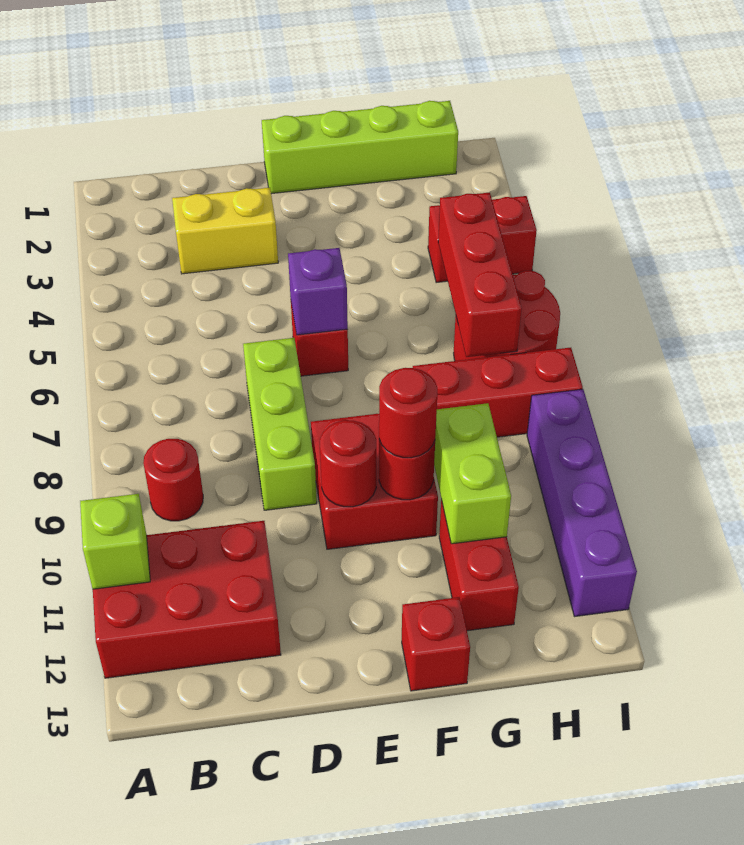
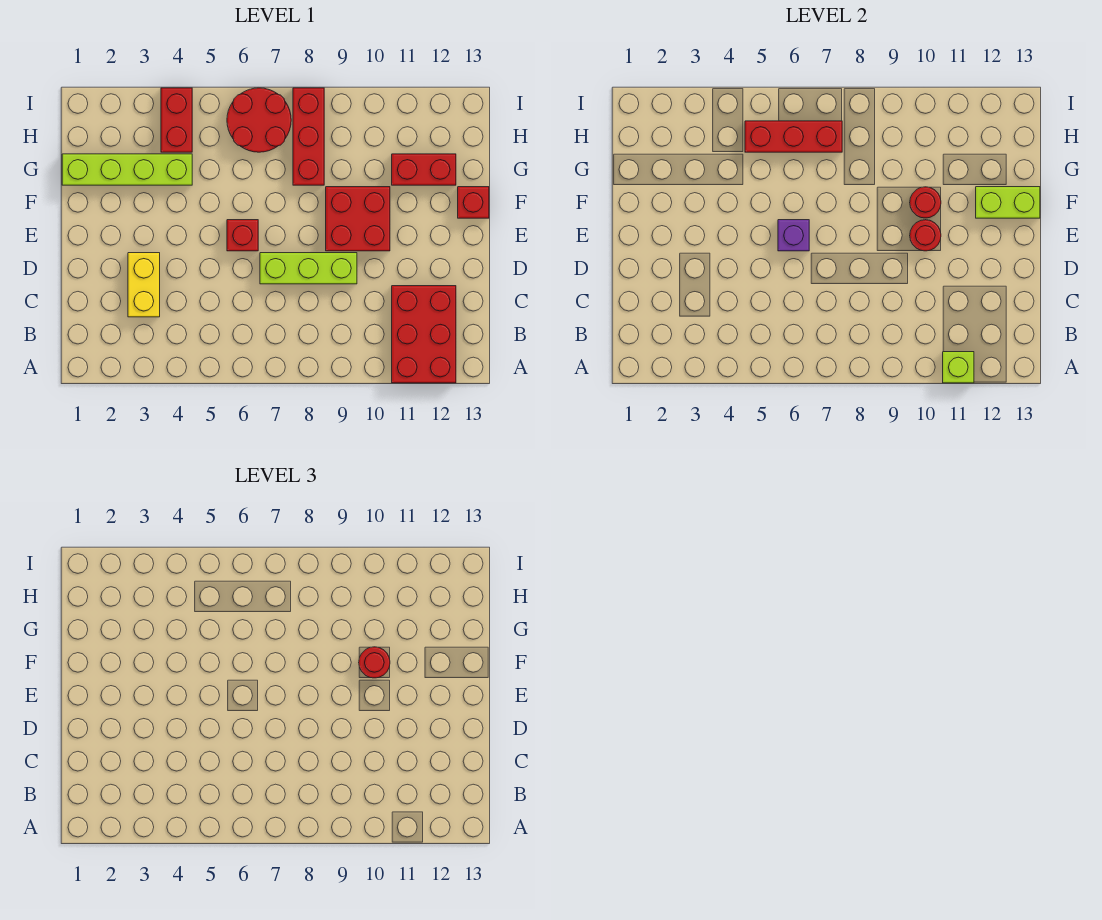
red round brick B9 level 1 -> none
lime brick E1:H1 level 1 -> lime brick G1:G4 level 1
lime brick G10:G11 level 2 -> lime brick F12:F13 level 2
purple brick I9:I12 level 1 -> none

